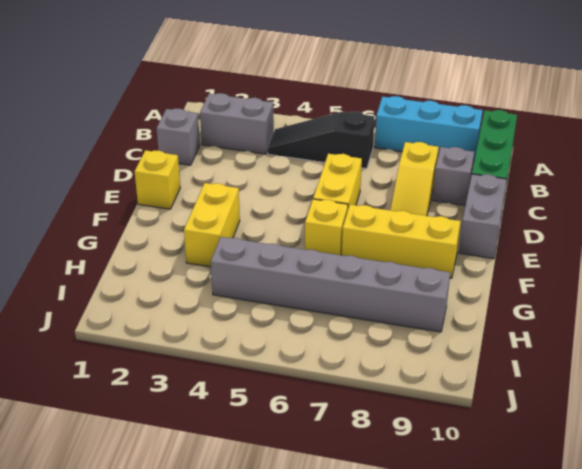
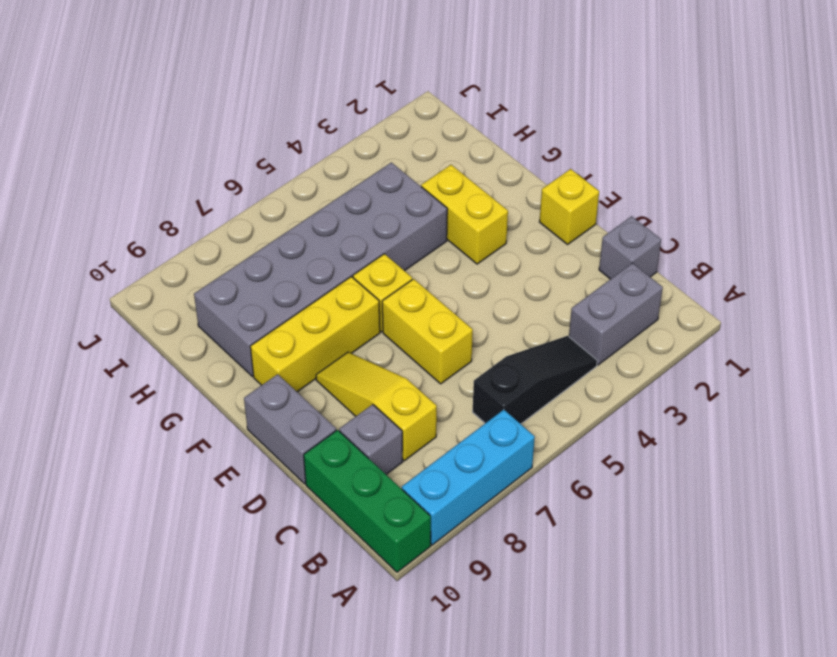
grey brick H4:H9 level 1 -> grey brick G4:H9 level 1

